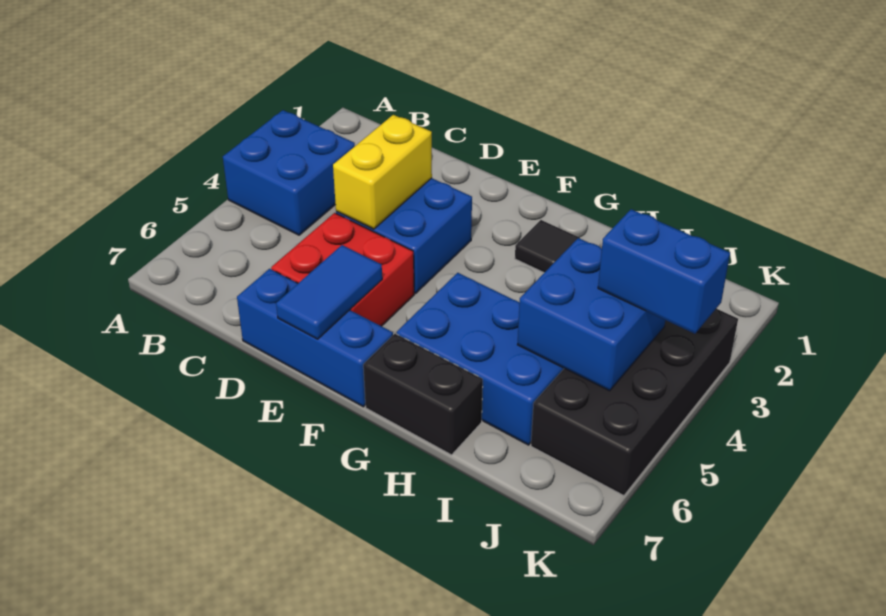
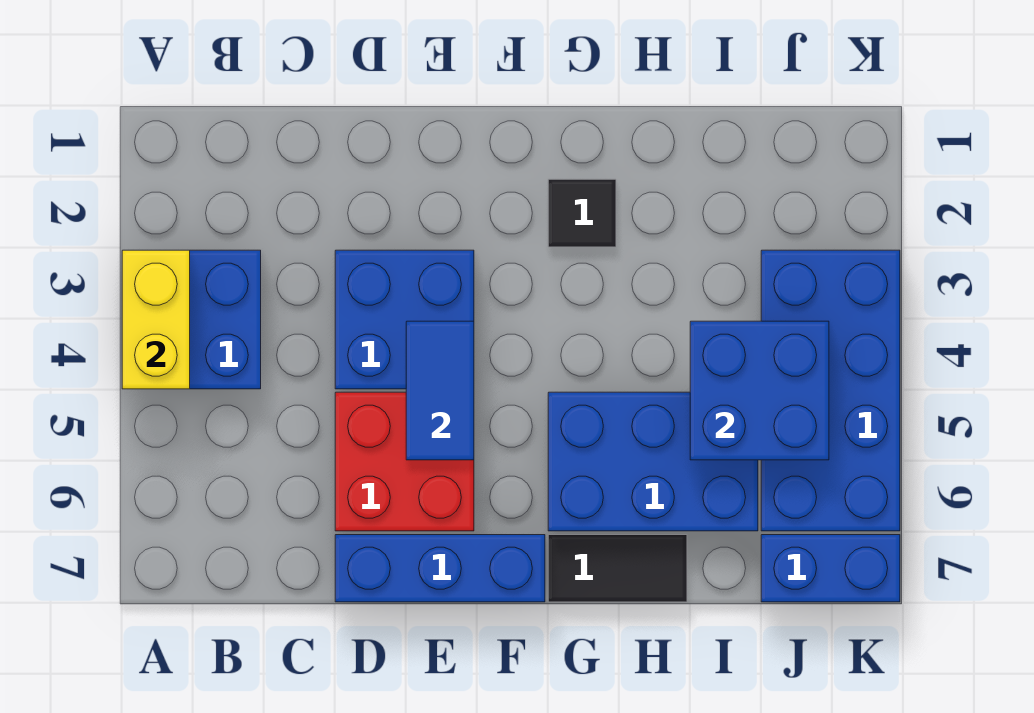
yellow brick D3:D4 level 2 -> yellow brick A3:A4 level 2
blue tile E6:E7 level 2 -> blue tile E4:E5 level 2
black brick G7:H7 level 1 -> black tile G7:H7 level 1
black brick J3:K6 level 1 -> blue brick J3:K6 level 1
blue brick J4:K4 level 3 -> blue brick J7:K7 level 1

